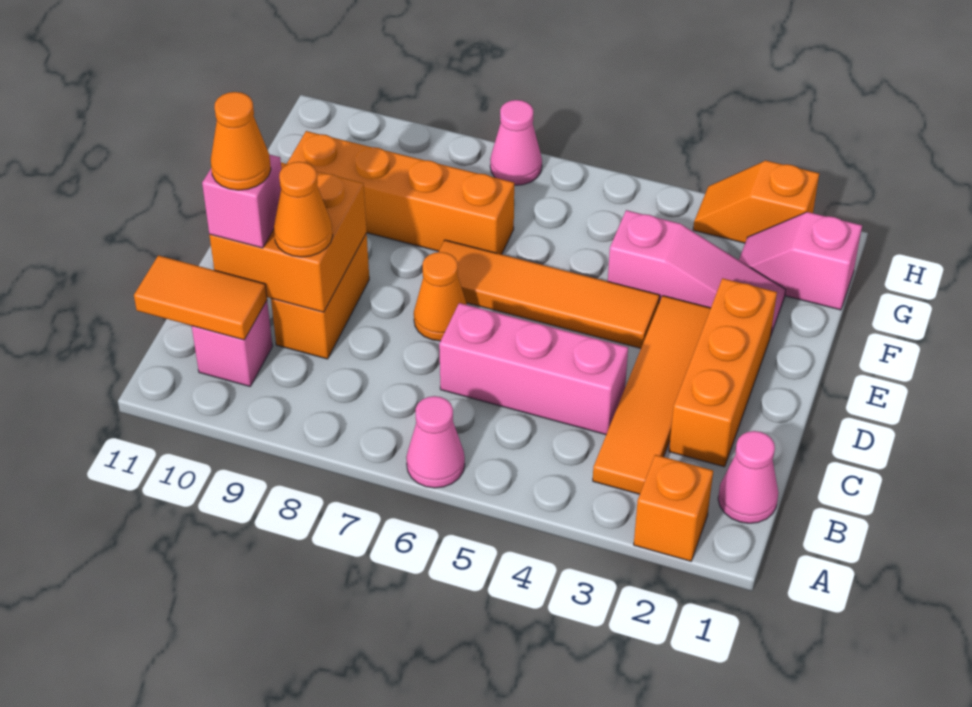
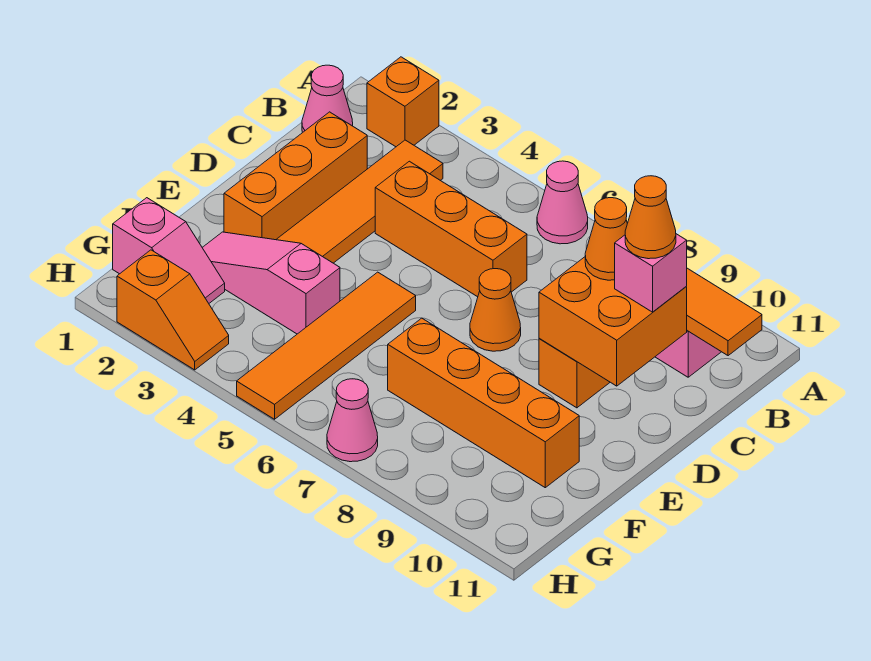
pink brick C4:C6 level 1 -> orange brick C4:C6 level 1
orange tile E4:E7 level 1 -> orange tile E5:H5 level 1

